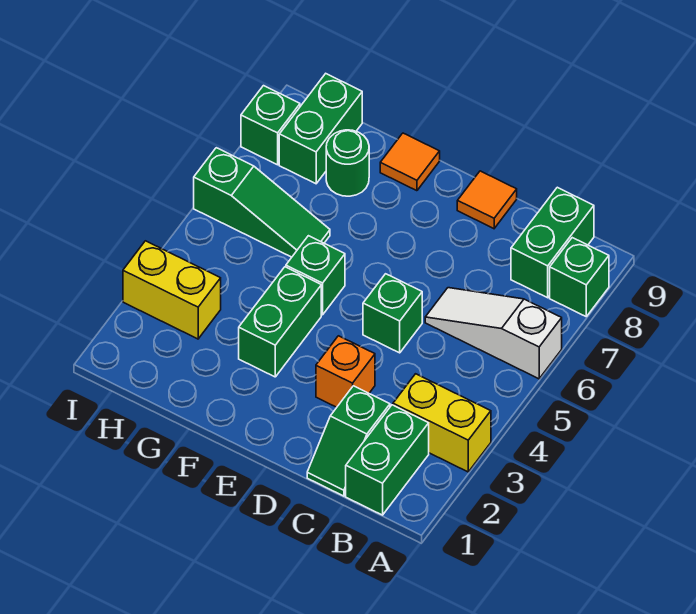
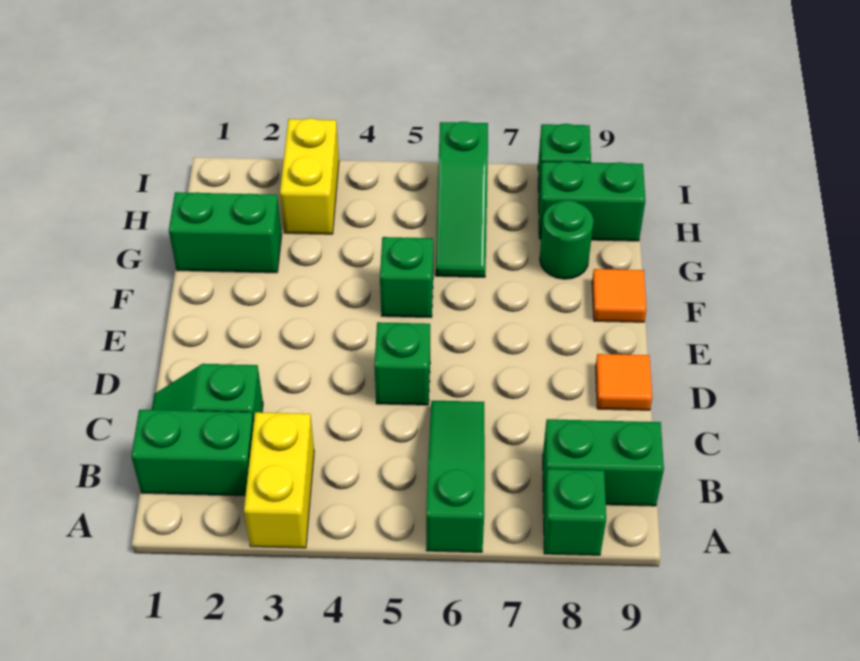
white slope A6:C6 level 1 top A -> green slope A6:C6 level 1 top A
orange brick D3 level 1 -> none
green brick F3:F4 level 1 -> green brick G1:G2 level 1

